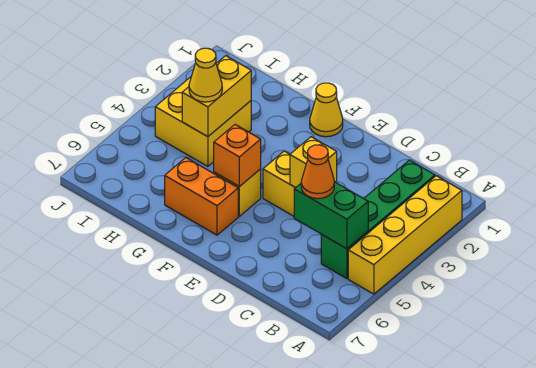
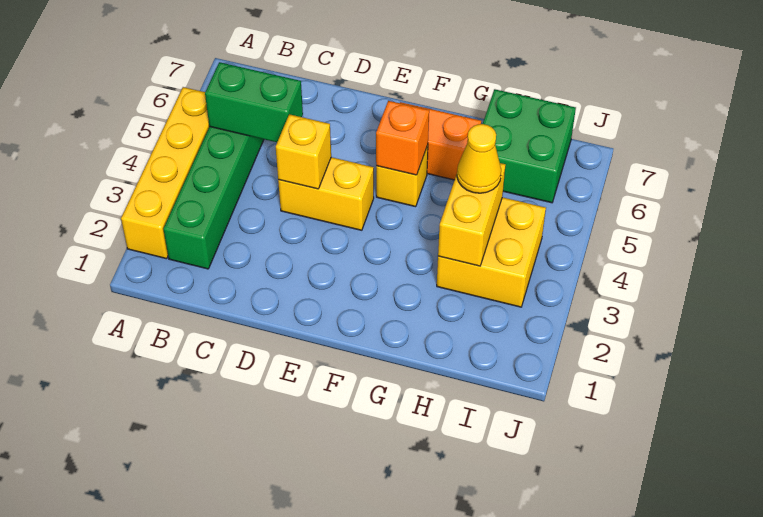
orange cone C5 level 3 -> none
yellow cone F1 level 1 -> none
none -> green brick H6:I7 level 1

